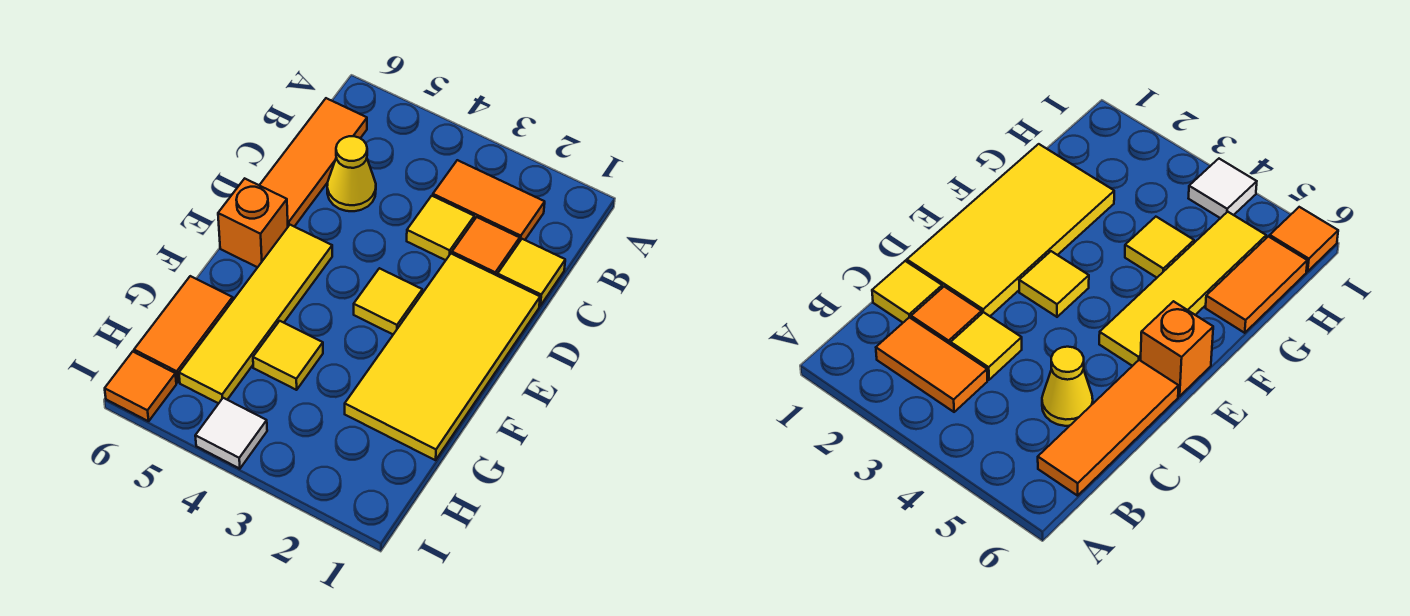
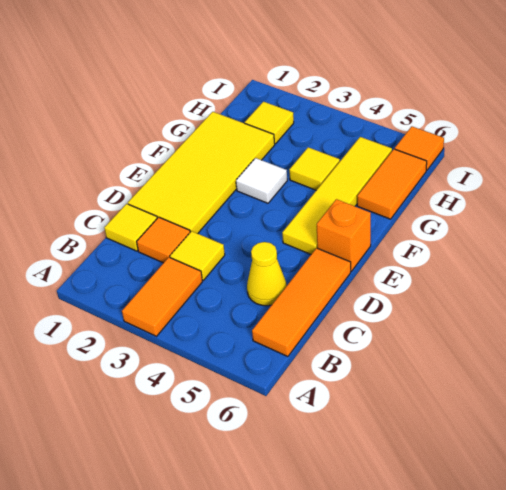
orange tile B2:B3 level 1 -> orange tile A3:B3 level 1
yellow tile E3 level 1 -> yellow tile H2 level 1
white tile I4 level 1 -> white tile F3 level 1

